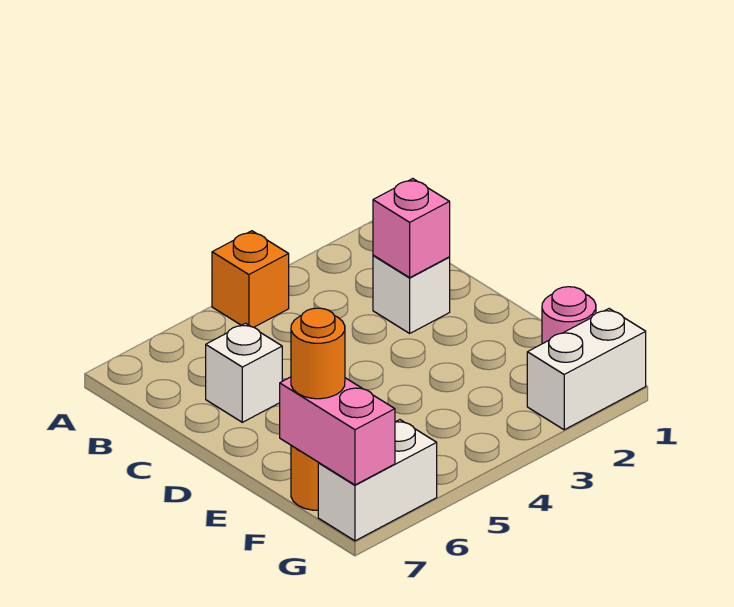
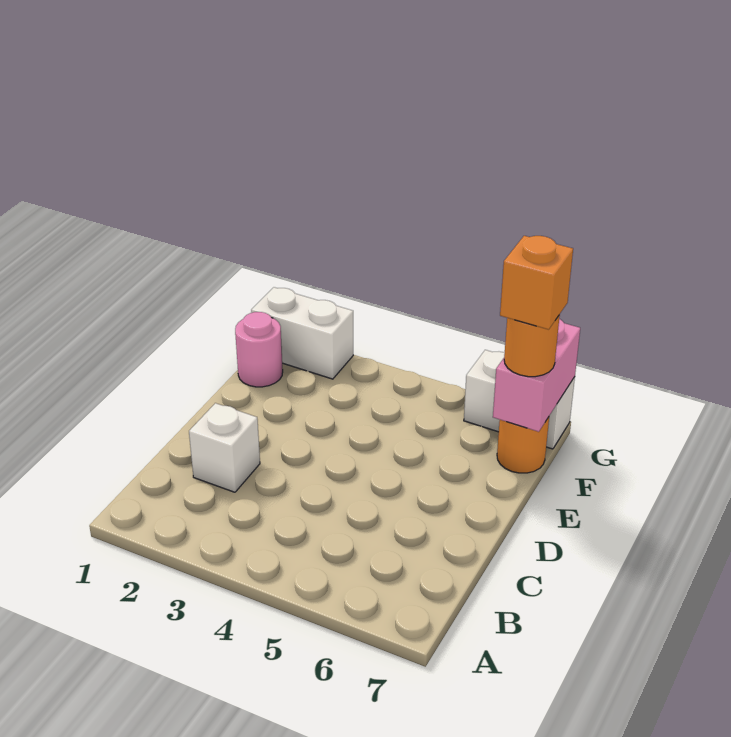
orange brick A4 level 1 -> orange brick F7 level 4
pink brick C2 level 2 -> none
white brick C6 level 1 -> none

